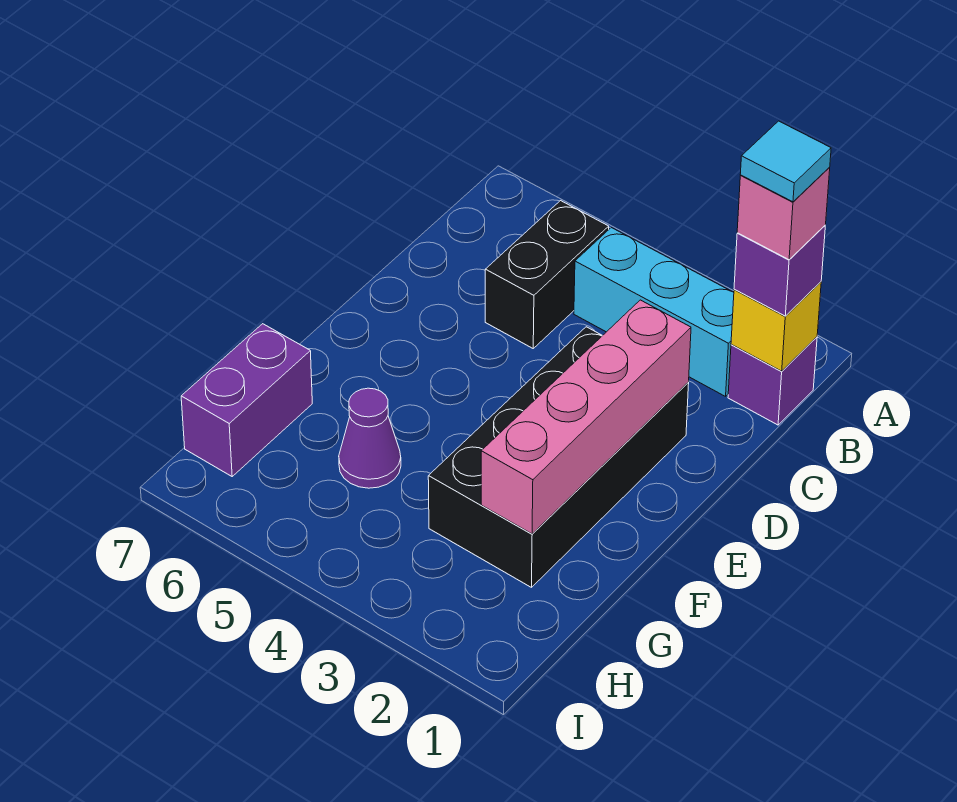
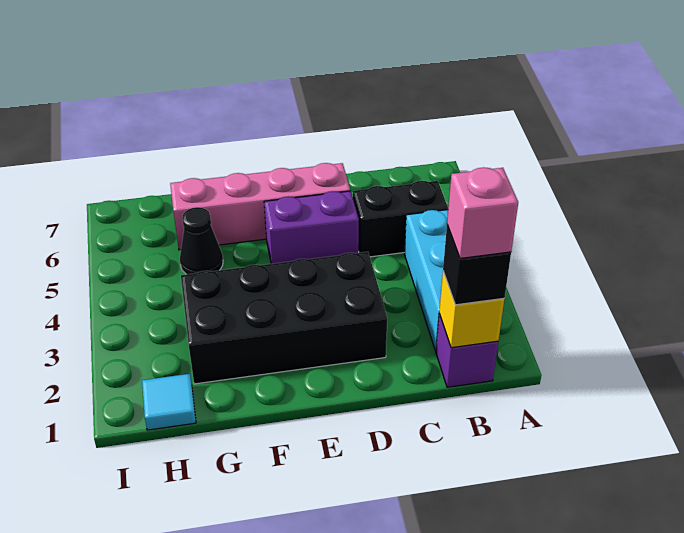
purple brick B1 level 3 -> black brick B1 level 3
cyan tile B1 level 5 -> cyan tile H1 level 1
pink brick D2:G2 level 2 -> pink brick D6:G6 level 1
purple cone G5 level 1 -> black cone G5 level 1
purple brick G7:H7 level 1 -> purple brick D5:E5 level 1

